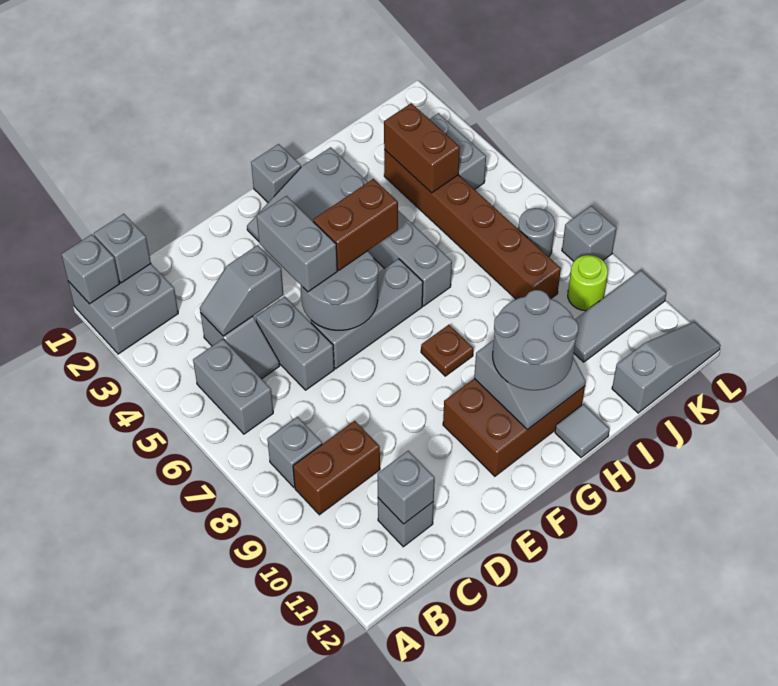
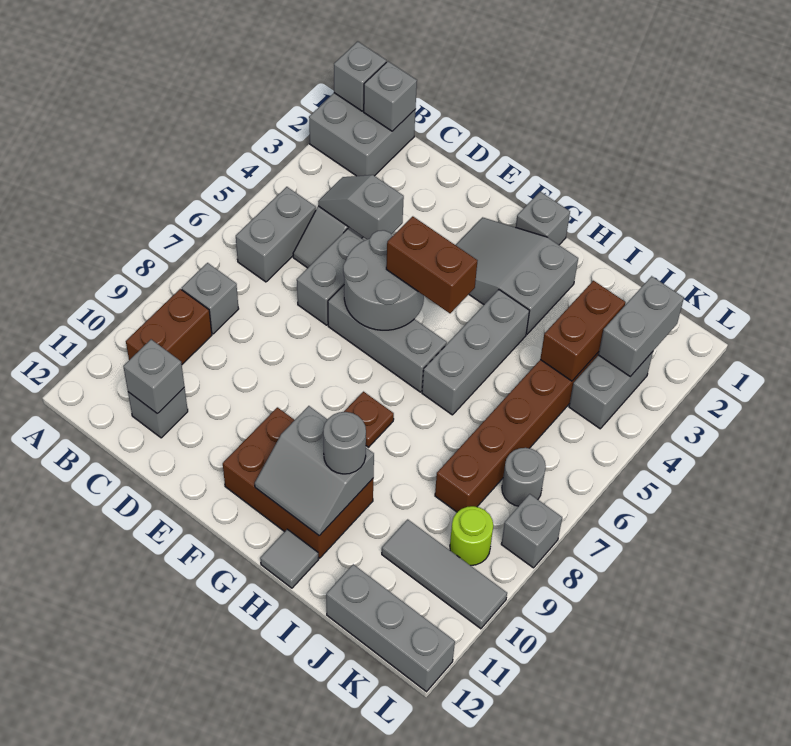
brown brick B9:C9 level 1 -> brown brick B9:B10 level 1
grey brick E4:E5 level 3 -> grey brick K2:K3 level 2
grey round brick G10:H11 level 3 -> grey round brick H10 level 3
grey slope J12:L12 level 1 top J -> grey brick J12:L12 level 1

